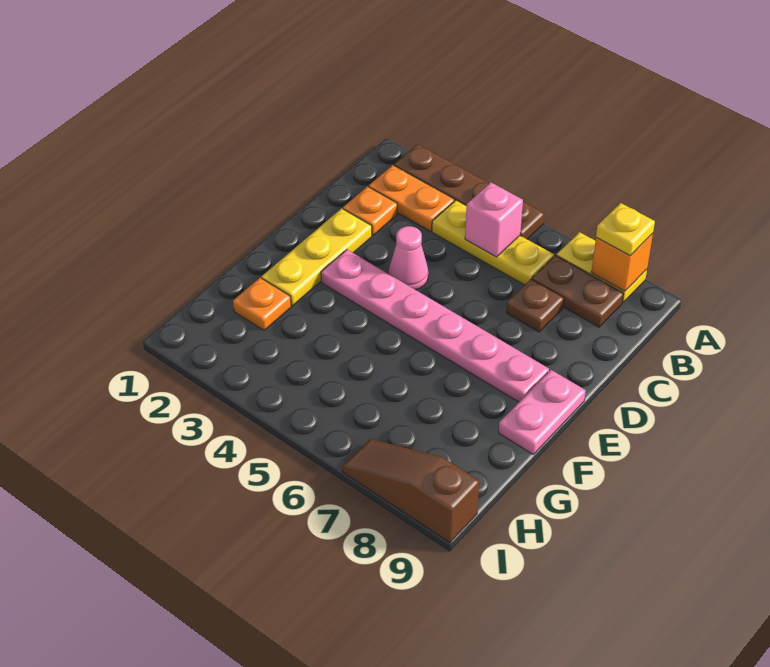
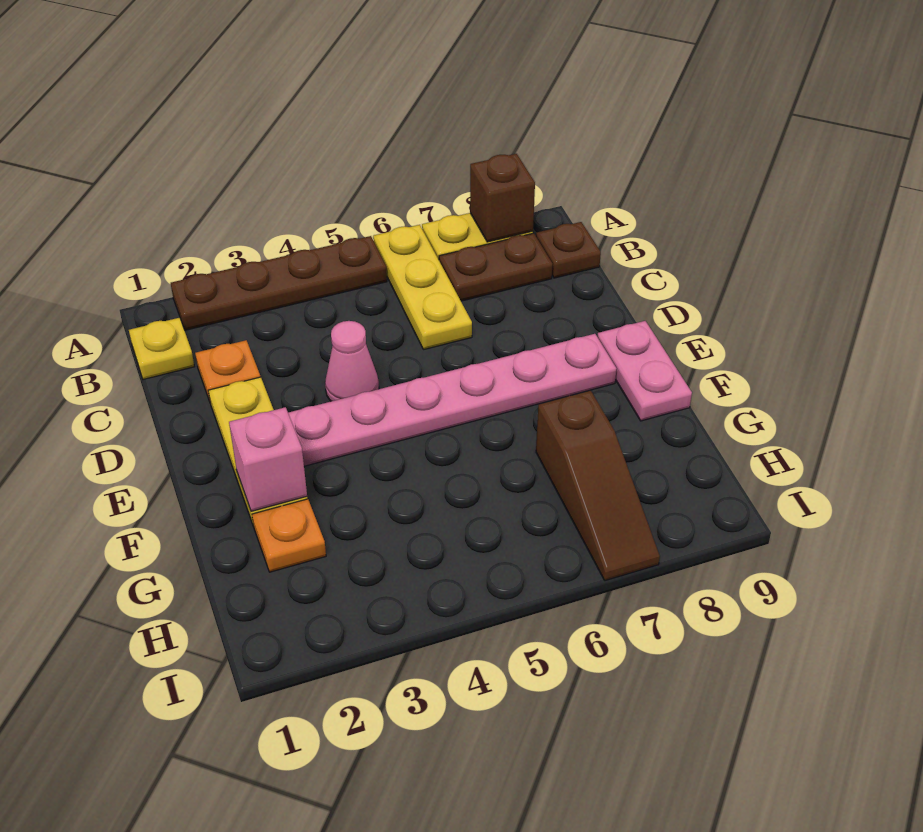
orange brick A8 level 2 -> brown brick A8 level 2
yellow plate A8 level 3 -> yellow plate B1 level 1
orange plate B2:B3 level 1 -> none
yellow plate B4:B6 level 1 -> yellow plate A6:C6 level 1
pink brick B5 level 2 -> pink brick F2 level 2
brown plate C7 level 1 -> brown plate B9 level 1
brown slope I7:I9 level 1 top 9 -> brown slope G7:I7 level 1 top G

